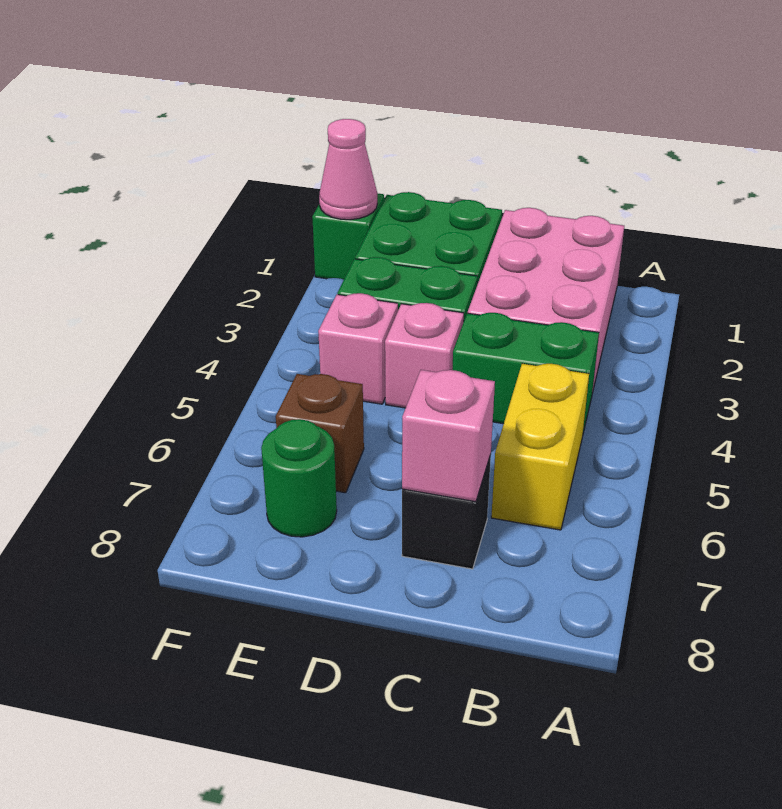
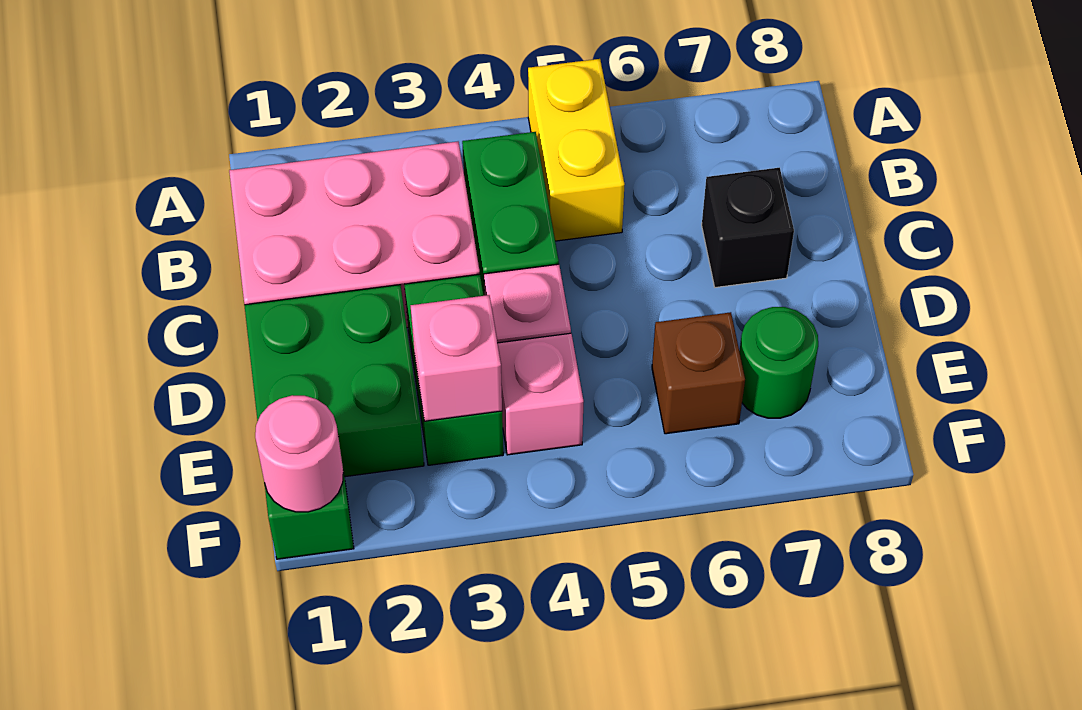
yellow brick B5:B6 level 1 -> yellow brick A5:B5 level 1
pink brick C7 level 2 -> pink brick E3 level 2
pink cone F1 level 2 -> pink round brick F1 level 2

